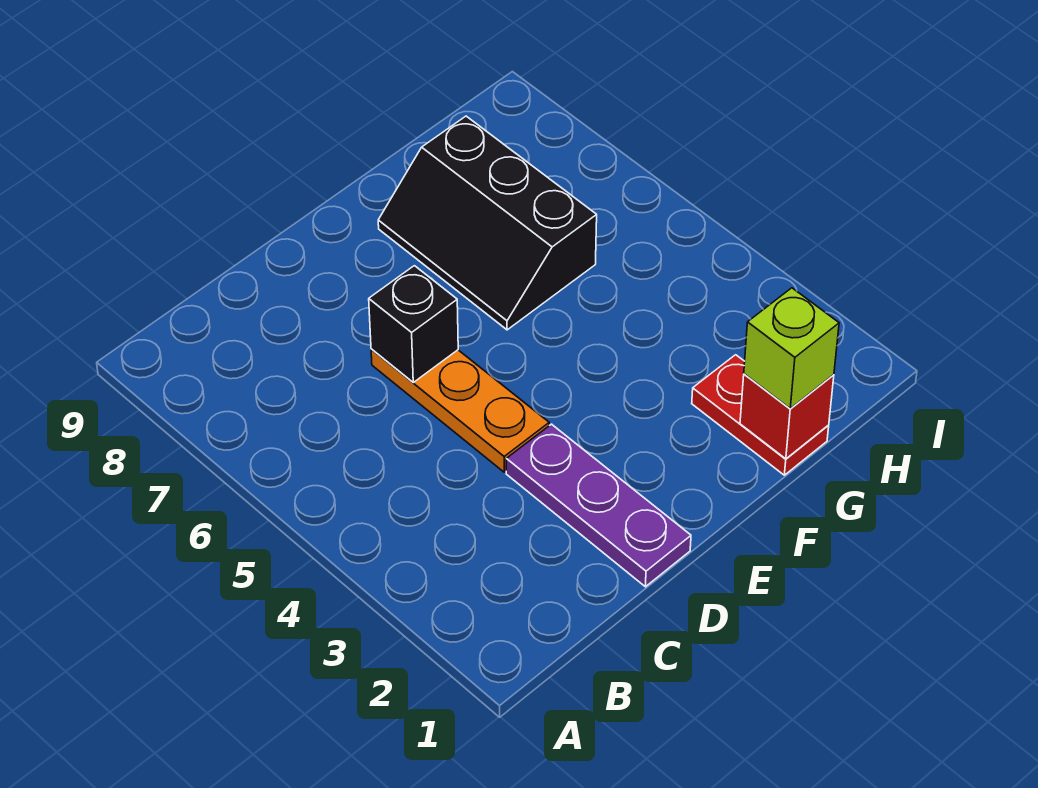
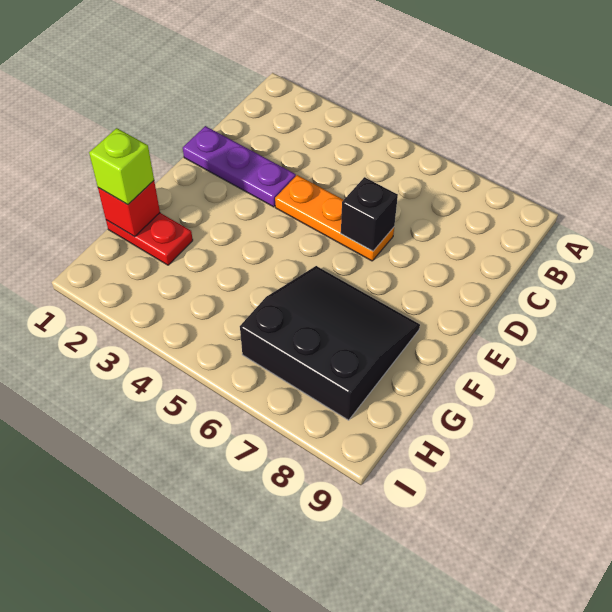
black slope F6:G8 level 1 top G -> black slope F6:H8 level 1 top H

